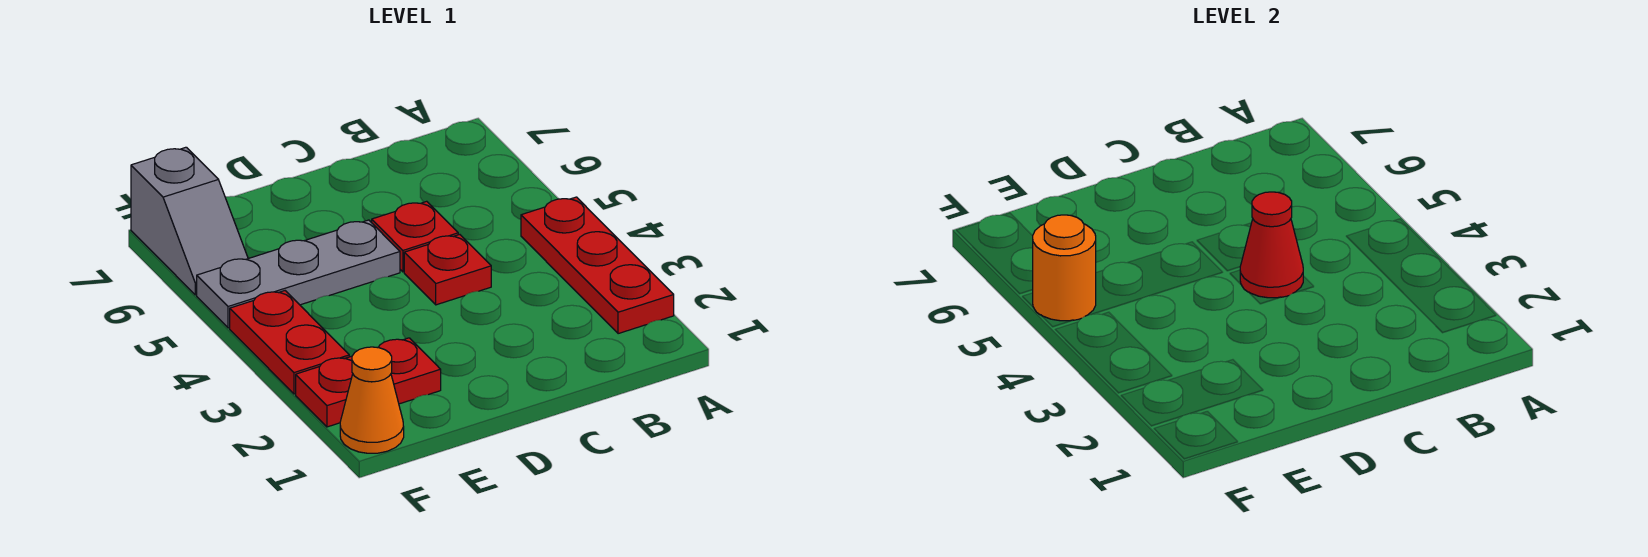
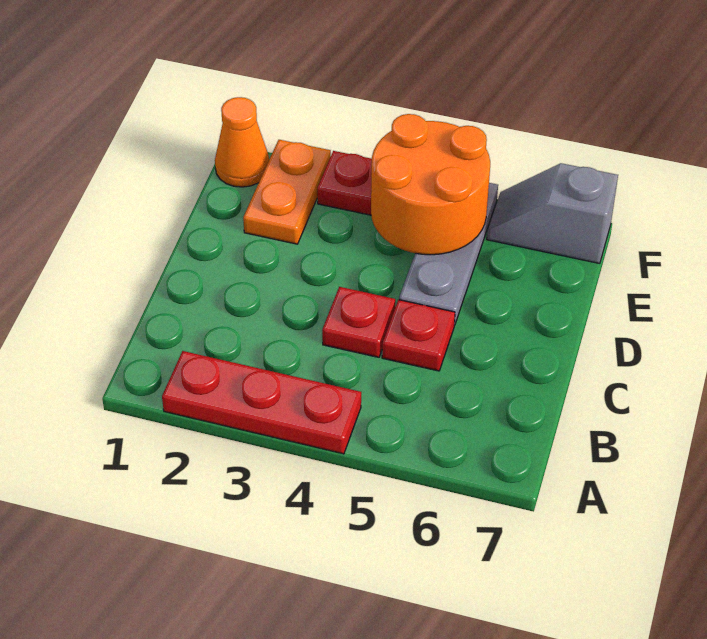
red cone C4 level 2 -> none
red plate E2:F2 level 1 -> orange plate E2:F2 level 1
orange round brick F5 level 2 -> orange round brick E4:F5 level 2

